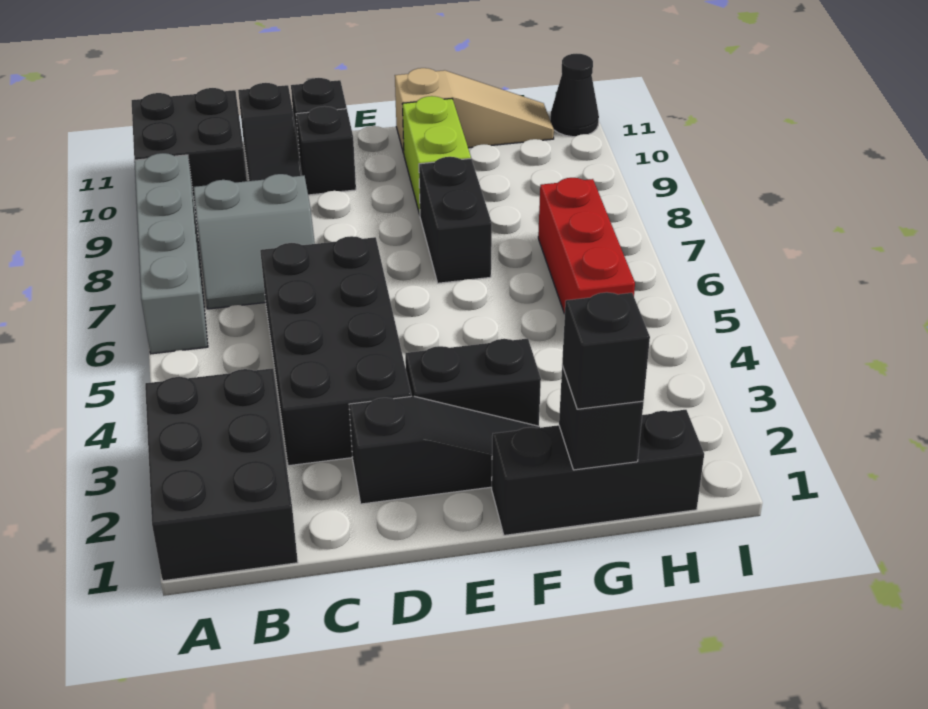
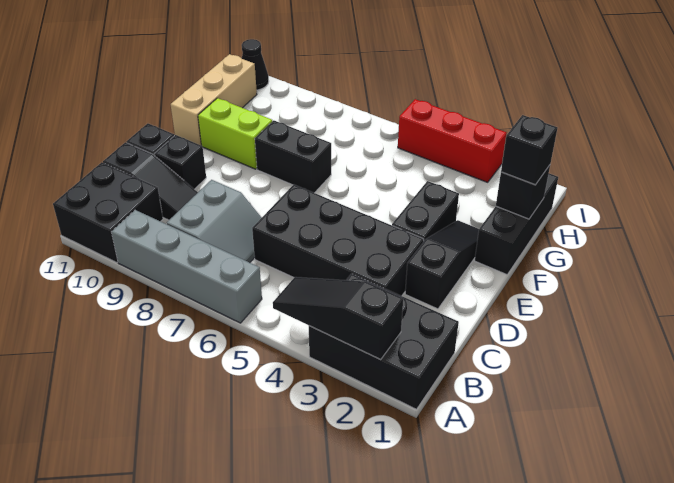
none -> black slope A2:A4 level 2 top 2
tan slope F11:H11 level 1 top F -> tan brick F11:H11 level 1
red brick H5:H7 level 1 -> red brick I3:I5 level 1

